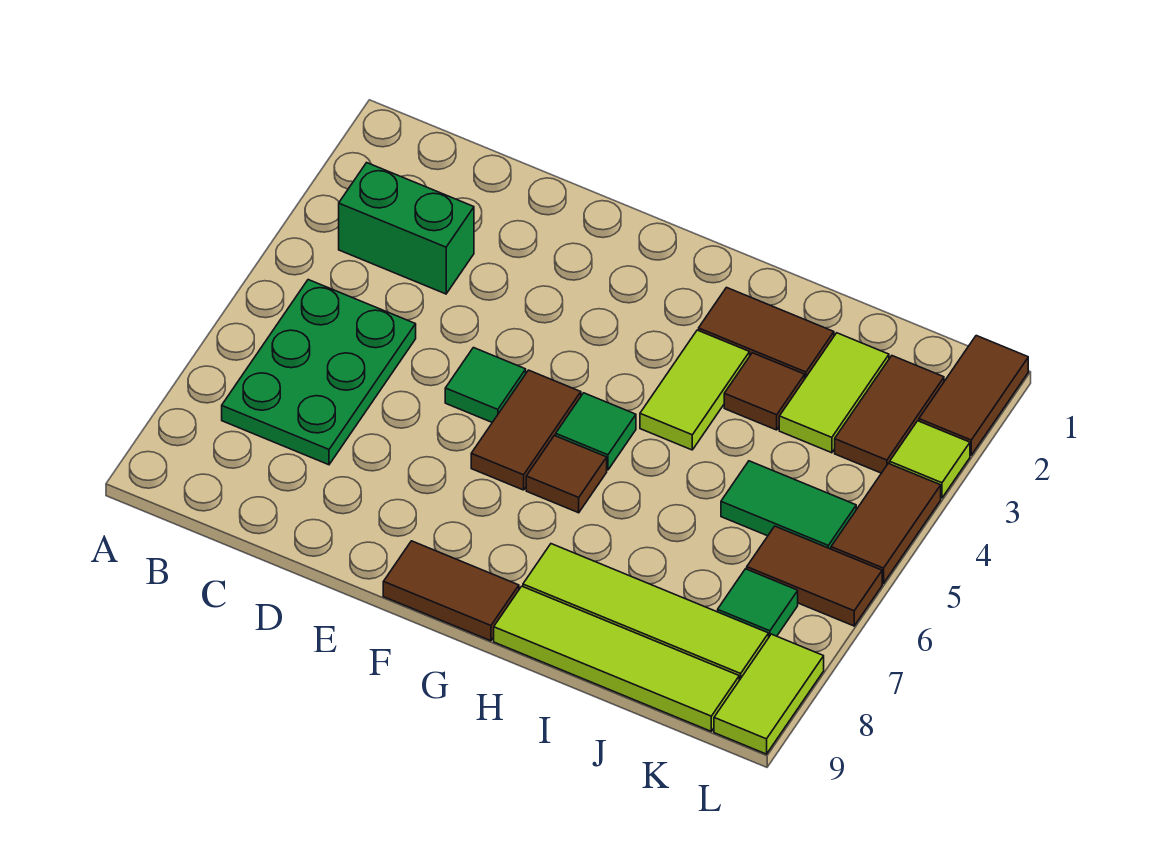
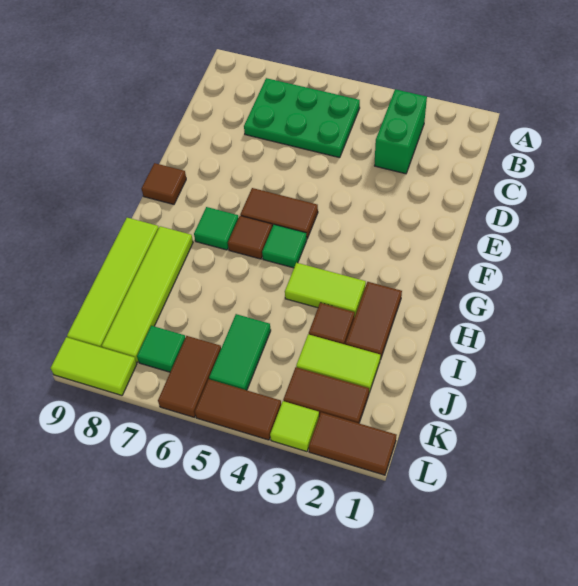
green tile E5 level 1 -> green tile G7 level 1
brown tile F9:G9 level 1 -> brown tile F9 level 1

